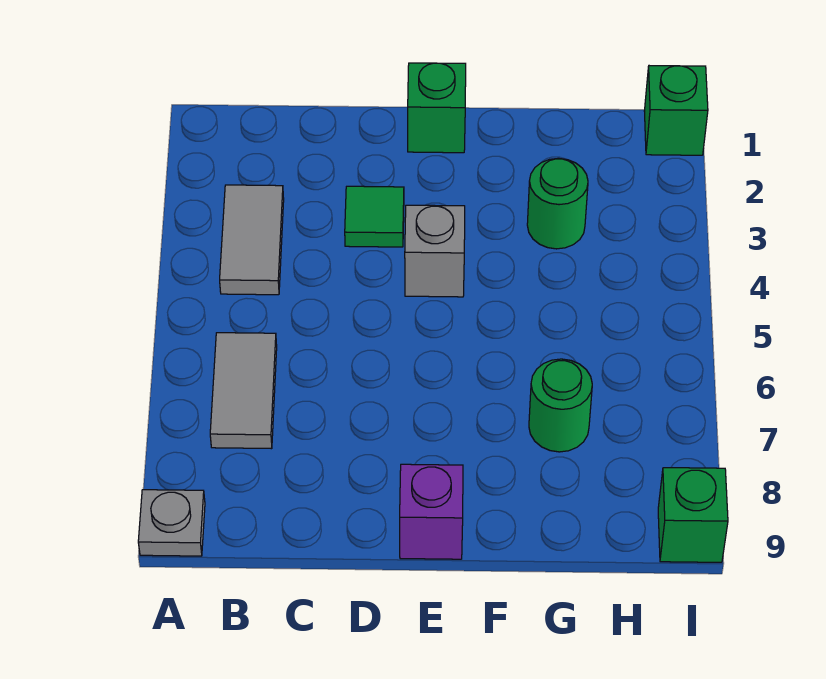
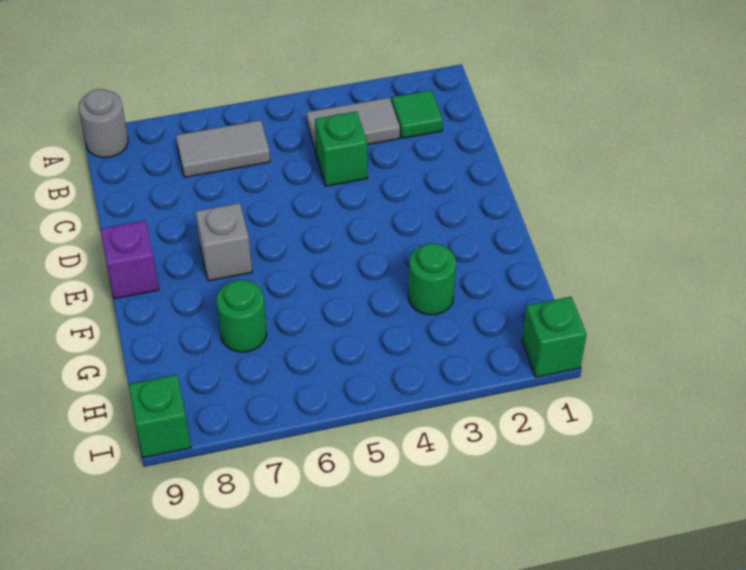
grey plate A9 level 1 -> grey round brick A9 level 1
green tile D3 level 1 -> green tile B2 level 1
green brick E1 level 1 -> green brick C4 level 1
grey brick E4 level 1 -> grey brick E7 level 1

